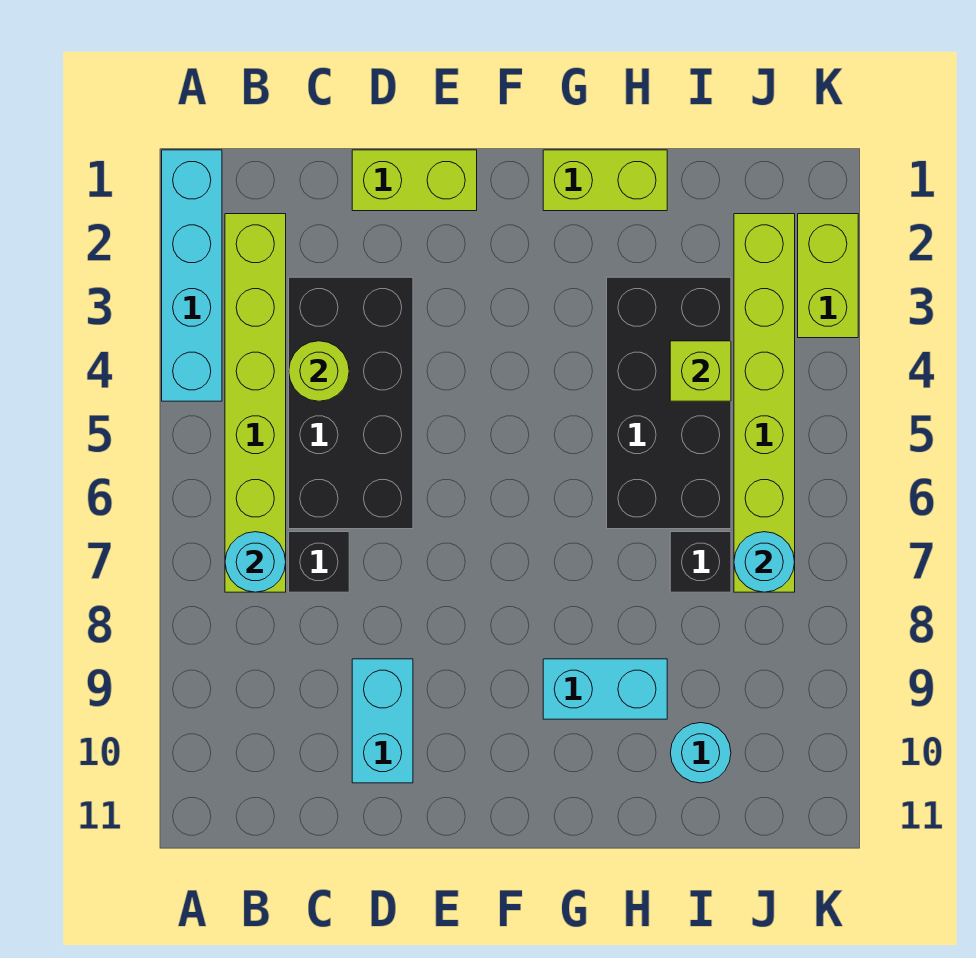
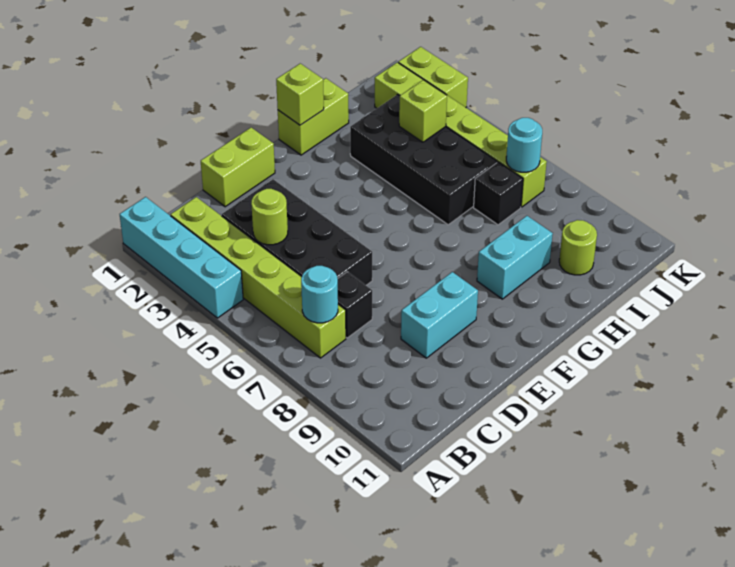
cyan brick D9:D10 level 1 -> cyan brick D9:E9 level 1
none -> lime brick G1 level 2
cyan round brick I10 level 1 -> lime round brick I10 level 1

